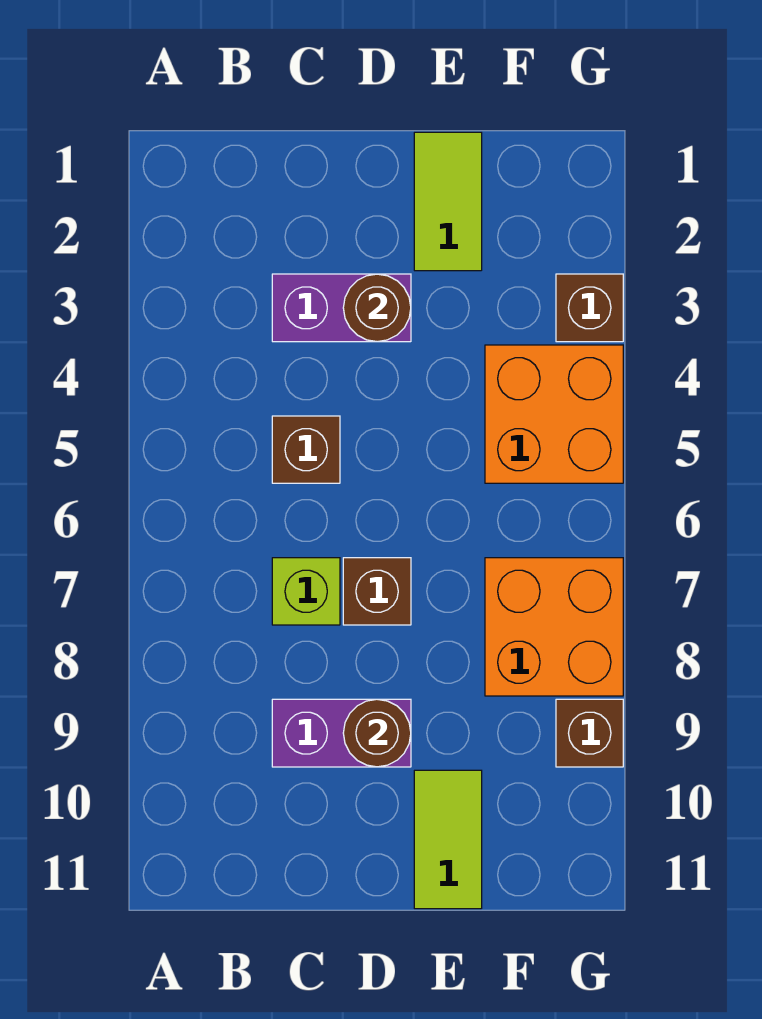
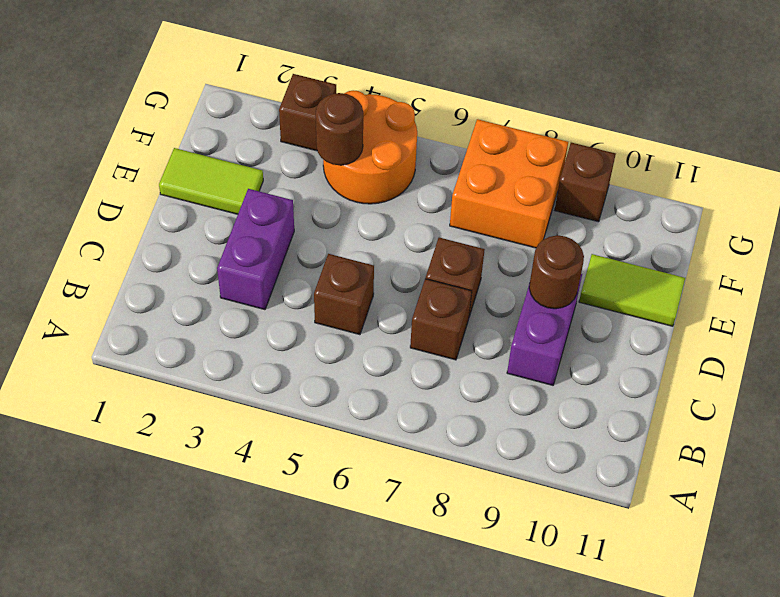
lime brick C7 level 1 -> brown brick C7 level 1
brown round brick D3 level 2 -> brown round brick F4 level 2
orange brick F4:G5 level 1 -> orange round brick F4:G5 level 1

